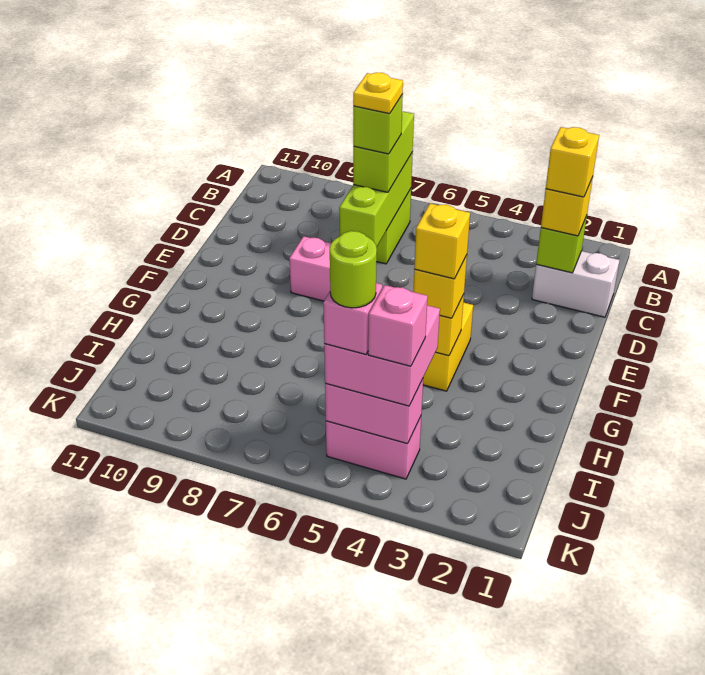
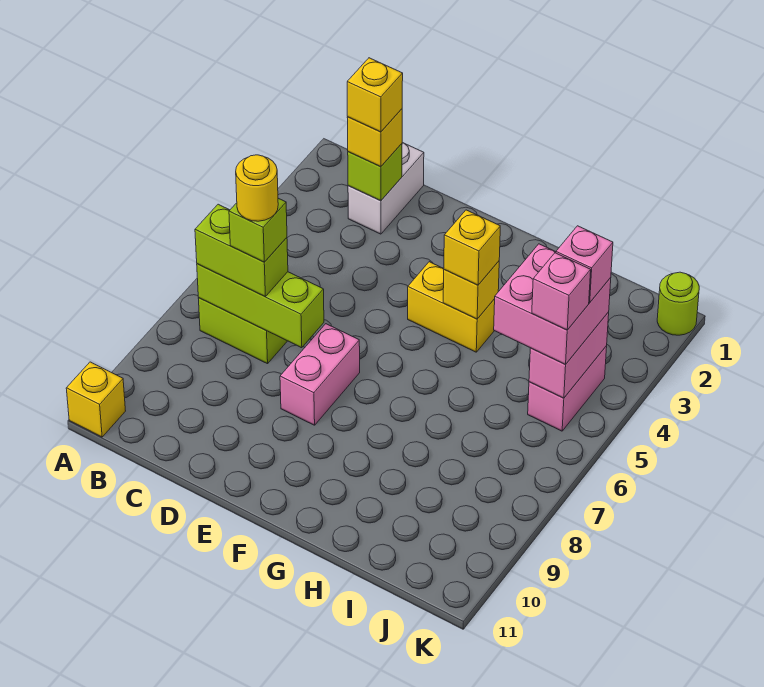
yellow plate C7 level 5 -> yellow round brick C7 level 5
yellow brick G4 level 4 -> yellow brick A11 level 1
lime round brick J5 level 5 -> lime round brick K1 level 1

